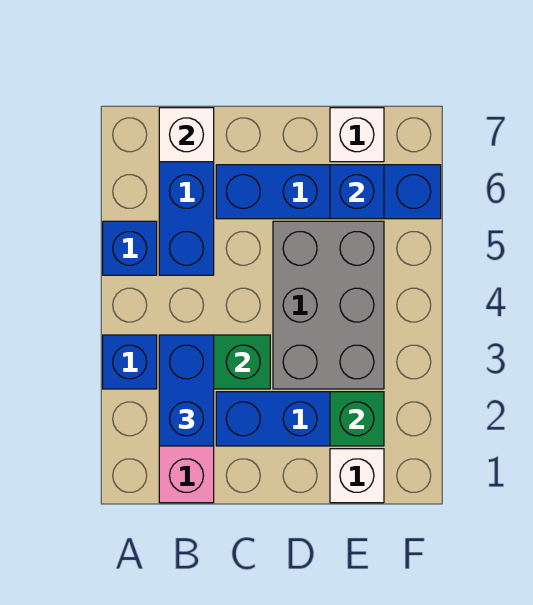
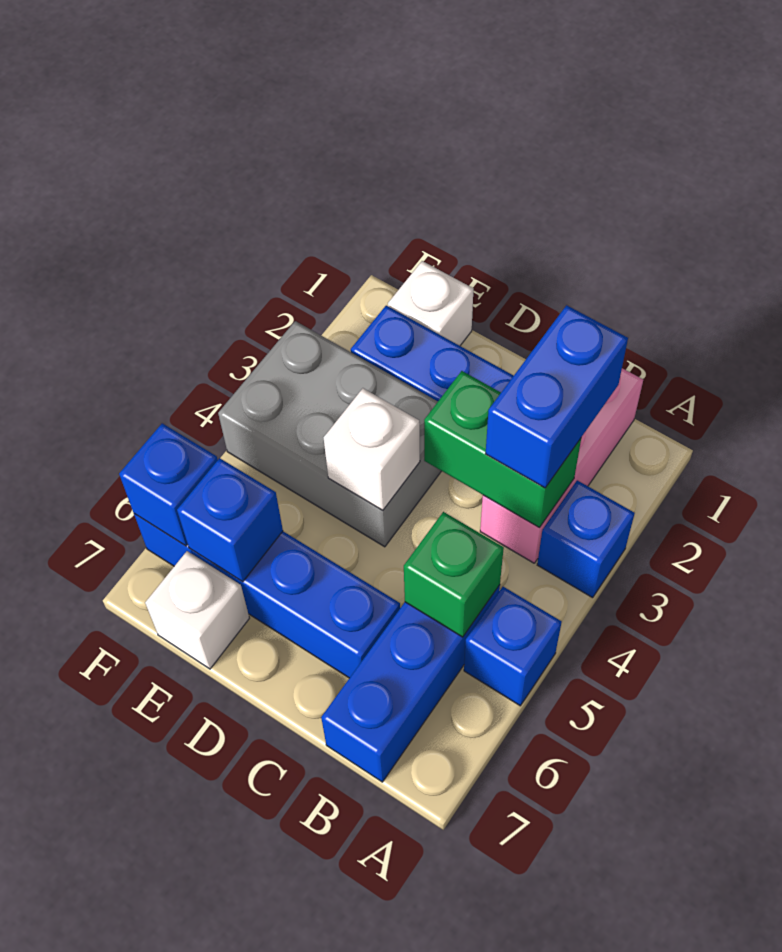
white brick B7 level 2 -> white brick D4 level 2
grey brick D3:E5 level 1 -> grey brick D3:F4 level 1
green brick E2 level 2 -> green brick B5 level 2
none -> blue brick F6 level 2

